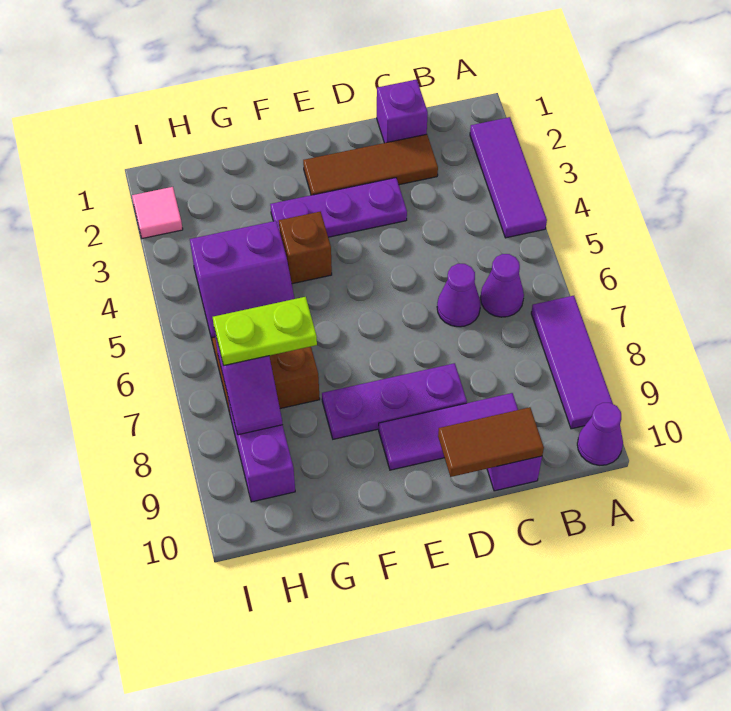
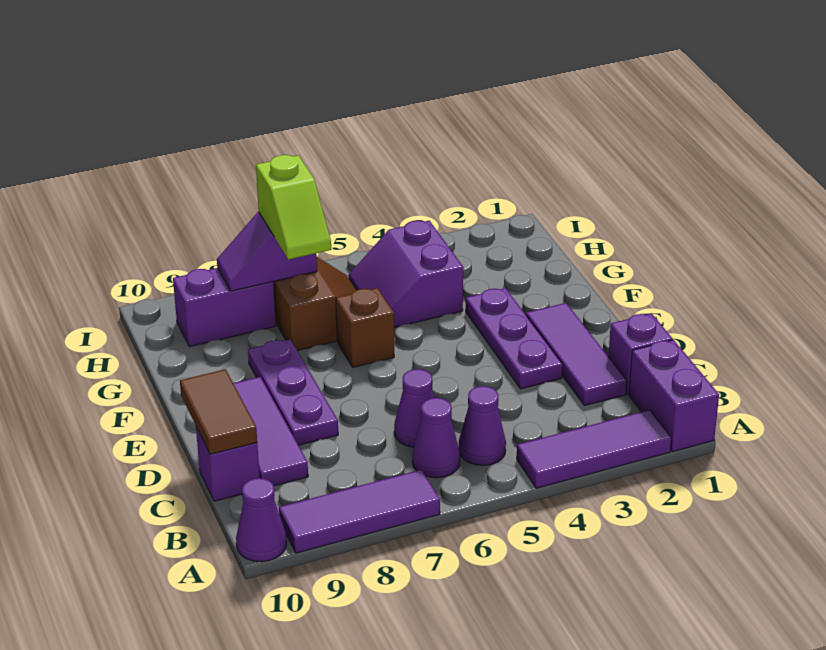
none -> purple brick A1:B1 level 1
none -> purple cone B5 level 1
brown tile C2:E2 level 1 -> purple tile C2:E2 level 1
brown brick F4 level 1 -> brown brick F6 level 1
lime plate G7:H7 level 3 -> lime slope G7:H7 level 3 top H
pink tile I2 level 1 -> none

